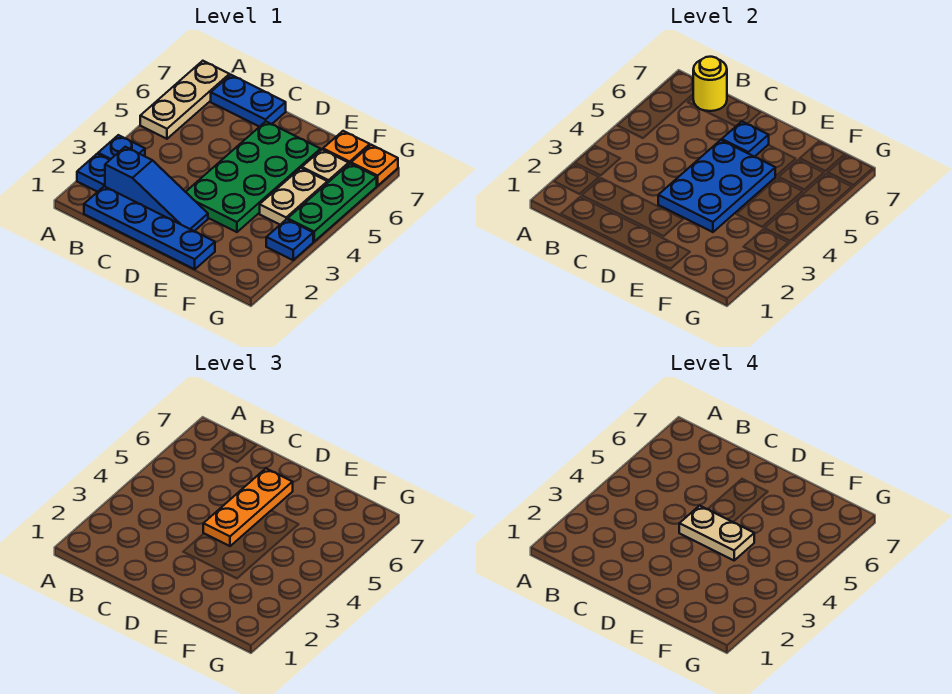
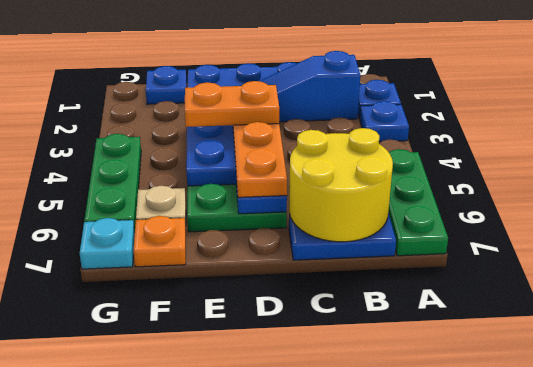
tan plate A5:A7 level 1 -> green plate A5:A7 level 1
yellow round brick B7 level 2 -> yellow round brick B6:C7 level 2
tan plate D4:E4 level 4 -> orange plate D4:E4 level 4
tan plate F4:F5 level 1 -> none
blue plate G3 level 1 -> blue plate F1 level 1
orange plate G7 level 1 -> cyan plate G7 level 1

